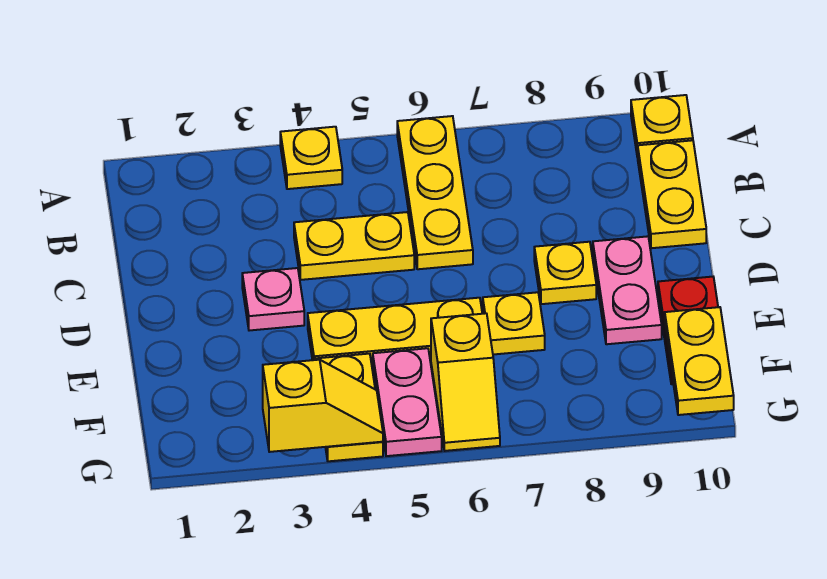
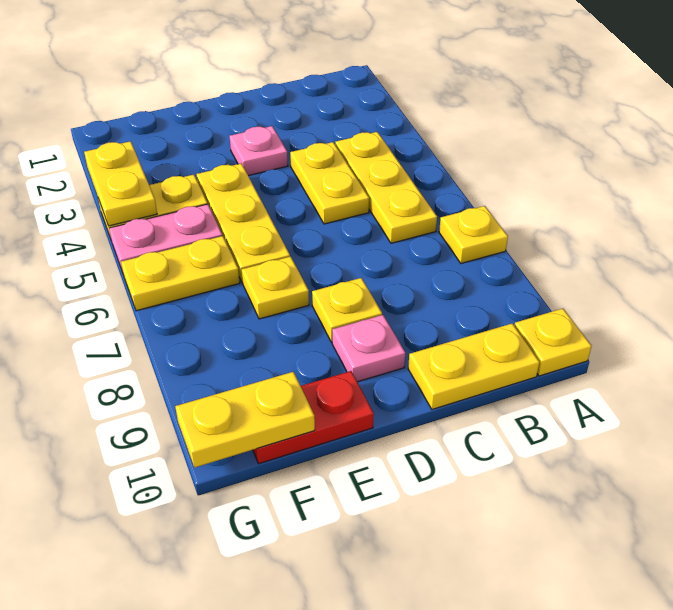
yellow plate A4 level 1 -> yellow plate A7 level 1
yellow plate A6:C6 level 1 -> yellow plate B4:B6 level 1
pink plate D9:E9 level 1 -> pink plate D9 level 1
yellow slope F6:G6 level 1 top F -> yellow plate F6:G6 level 1
yellow slope G3:G4 level 2 top 3 -> yellow plate G3:G4 level 2

